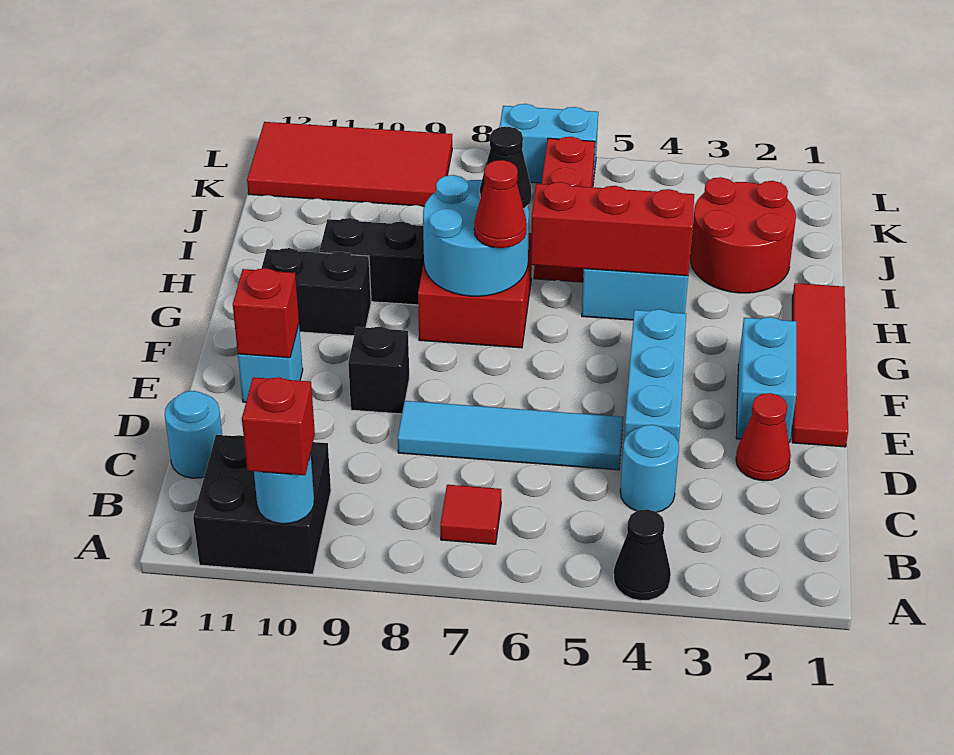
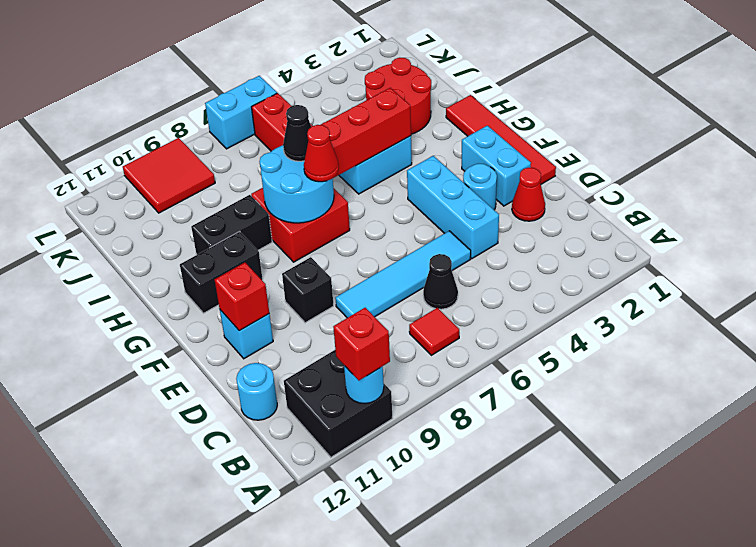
black cone A4 level 1 -> black cone C6 level 1
cyan round brick C4 level 1 -> cyan round brick E3 level 1
red tile K9:L12 level 1 -> red tile K9:L10 level 1

